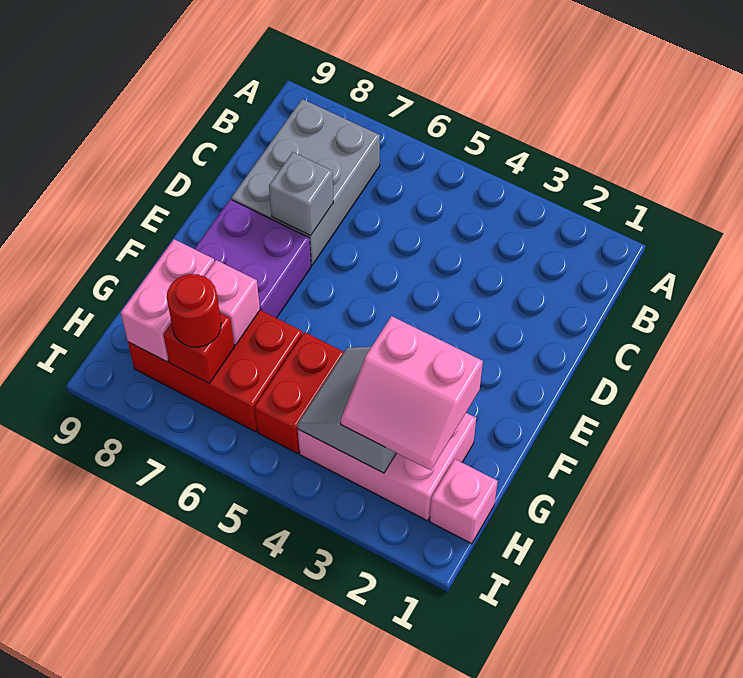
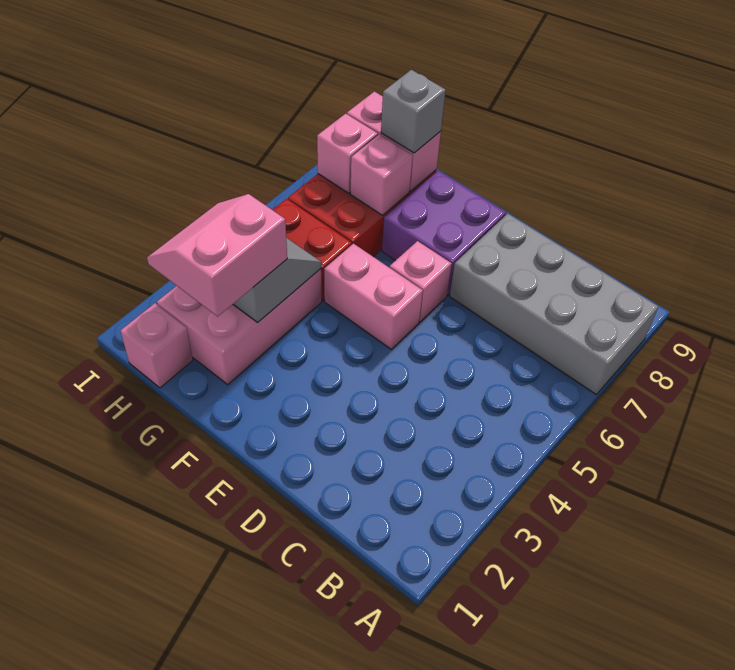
grey brick B7:D8 level 1 -> grey brick A7:D8 level 1
grey brick D7 level 2 -> grey brick G8 level 3
none -> pink brick E5:F5 level 1
none -> pink brick E6 level 1
red brick H7 level 2 -> pink brick H7 level 2
red round brick H7 level 3 -> none

